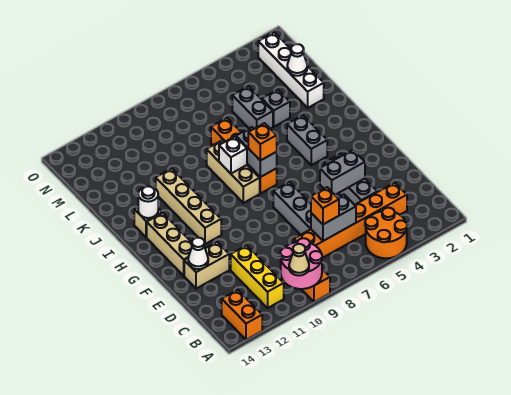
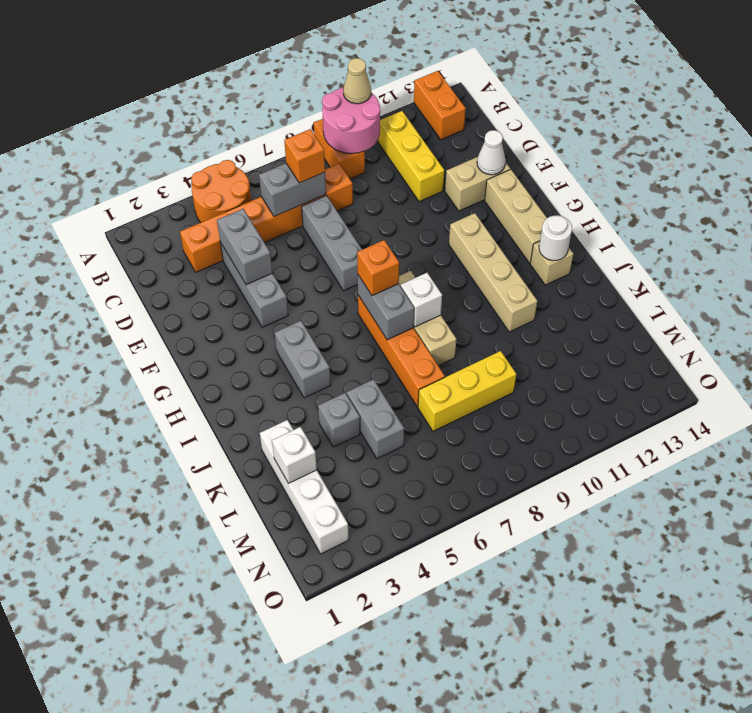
grey brick E4:E5 level 2 -> grey brick D4:E4 level 2
white cone L2 level 2 -> white brick L2 level 2
none -> yellow brick L7:L9 level 1

